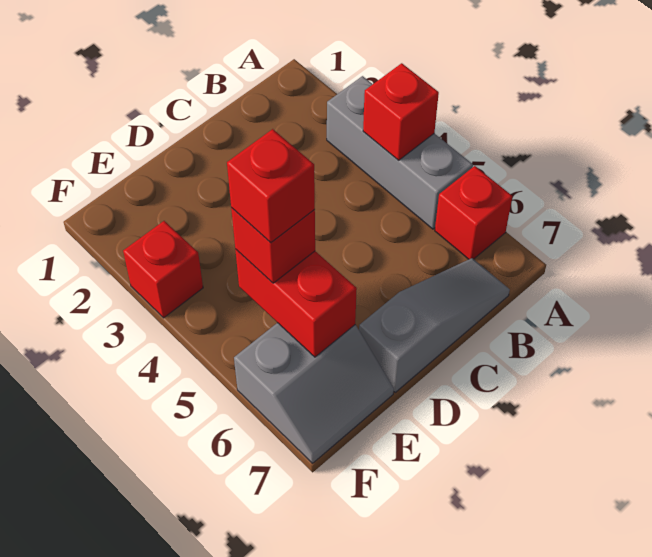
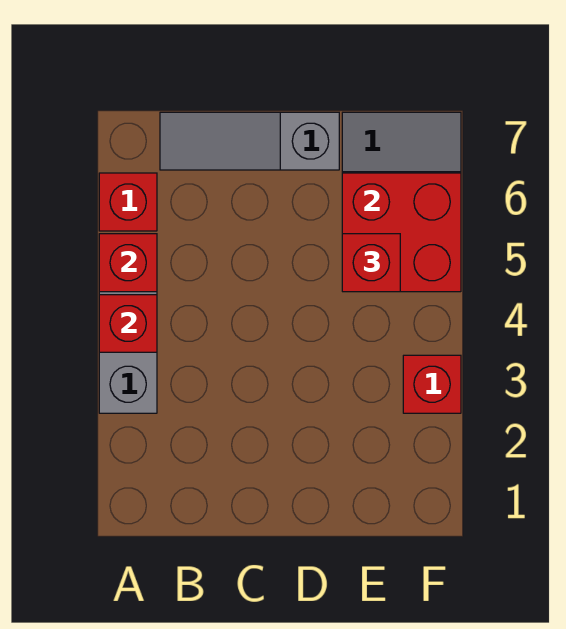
red brick E5:E6 level 2 -> red brick E5:F6 level 2
red brick E5 level 4 -> red brick A5 level 2

